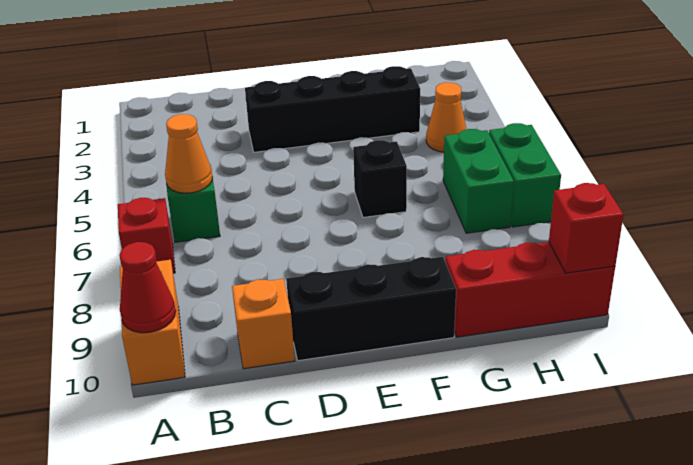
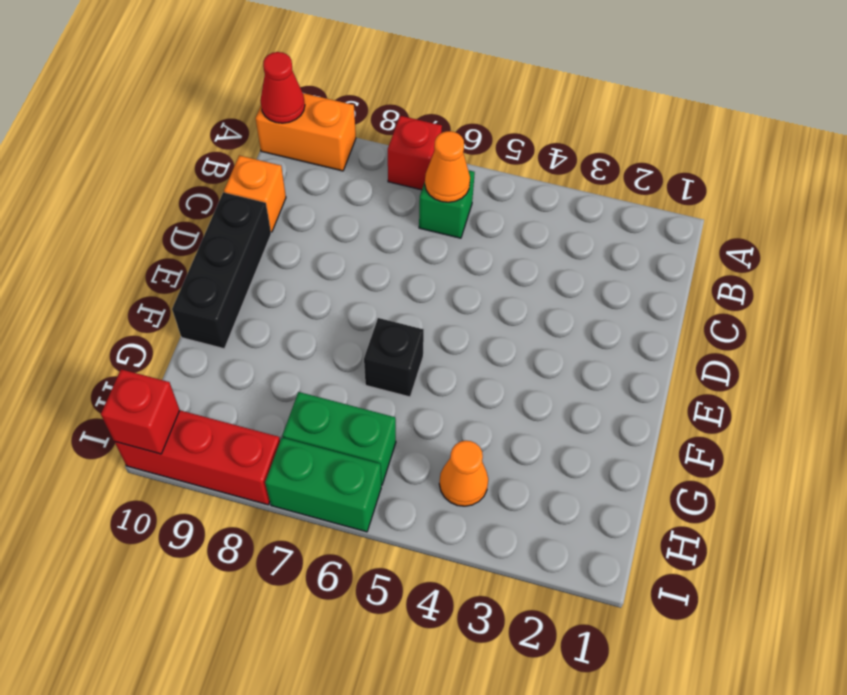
black brick D3:G3 level 1 -> none
red brick G10:I10 level 1 -> red brick I8:I10 level 1

